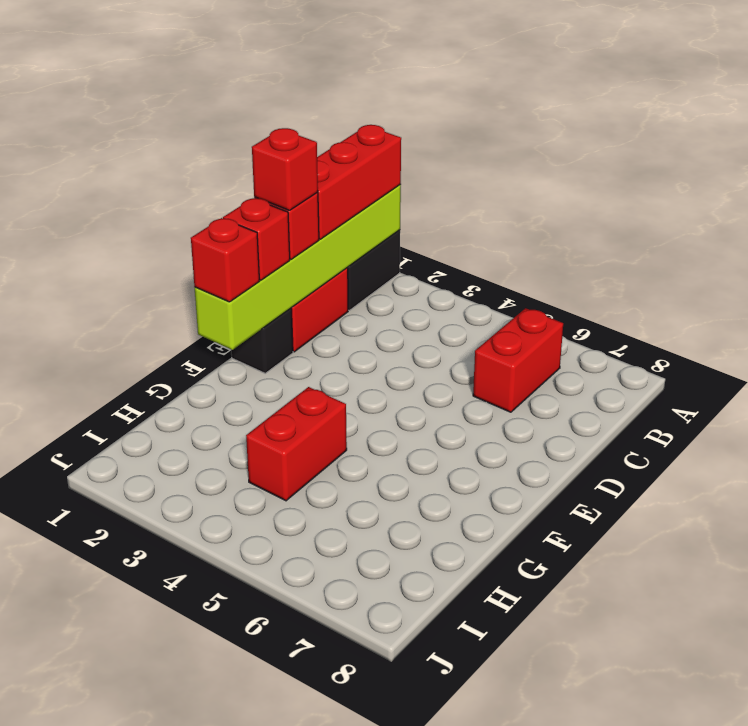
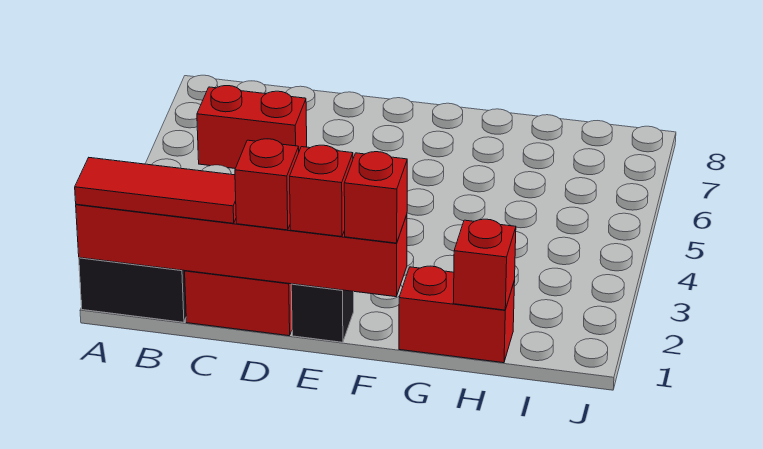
lime brick A1:F1 level 2 -> red brick A1:F1 level 2
red brick A1:C1 level 3 -> red tile A1:C1 level 3
red brick D1 level 4 -> red brick H1 level 2
red brick G4:H4 level 1 -> red brick G1:H1 level 1

